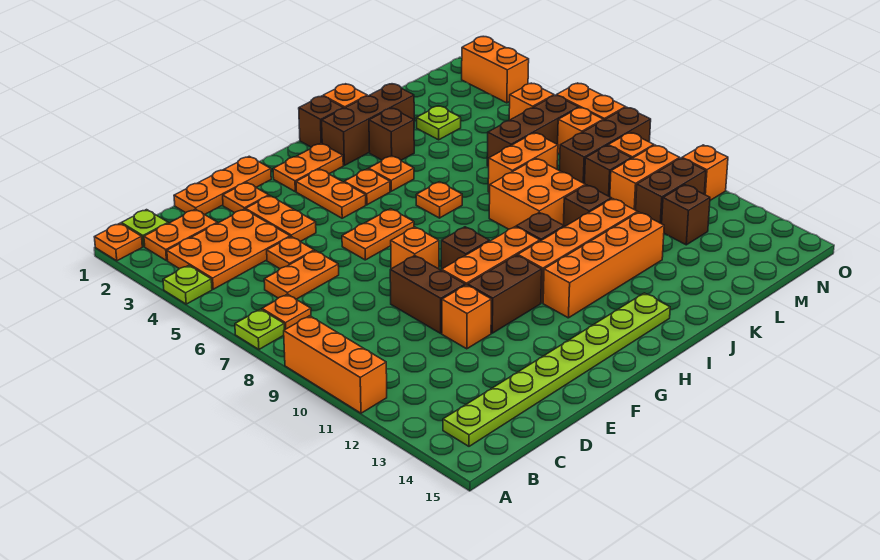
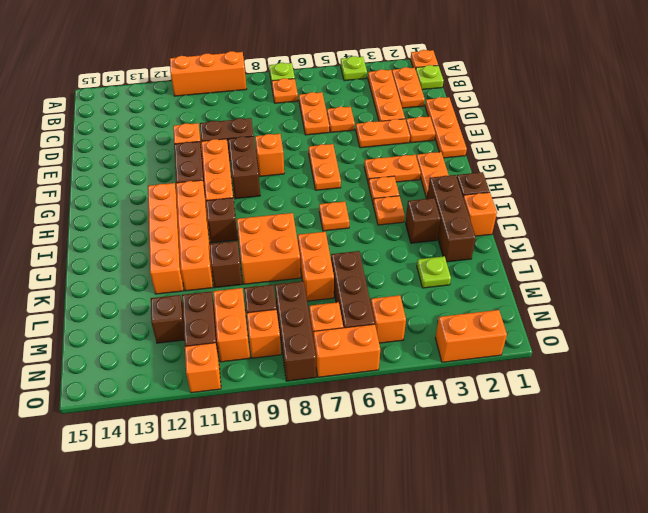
orange plate B3:D4 level 1 -> orange plate B3:D3 level 1
lime plate B14:I14 level 1 -> none
brown brick G9 level 1 -> brown brick F9:G9 level 1

